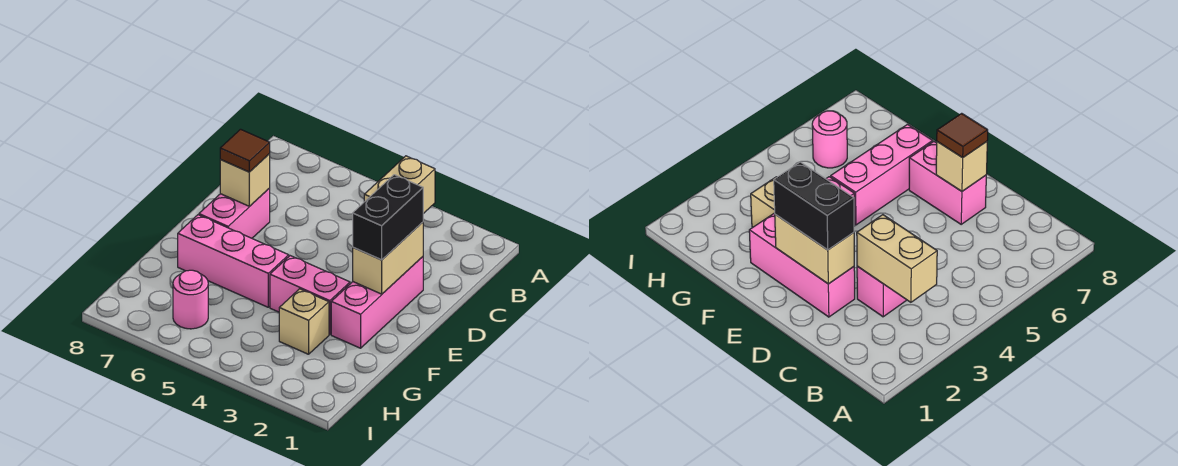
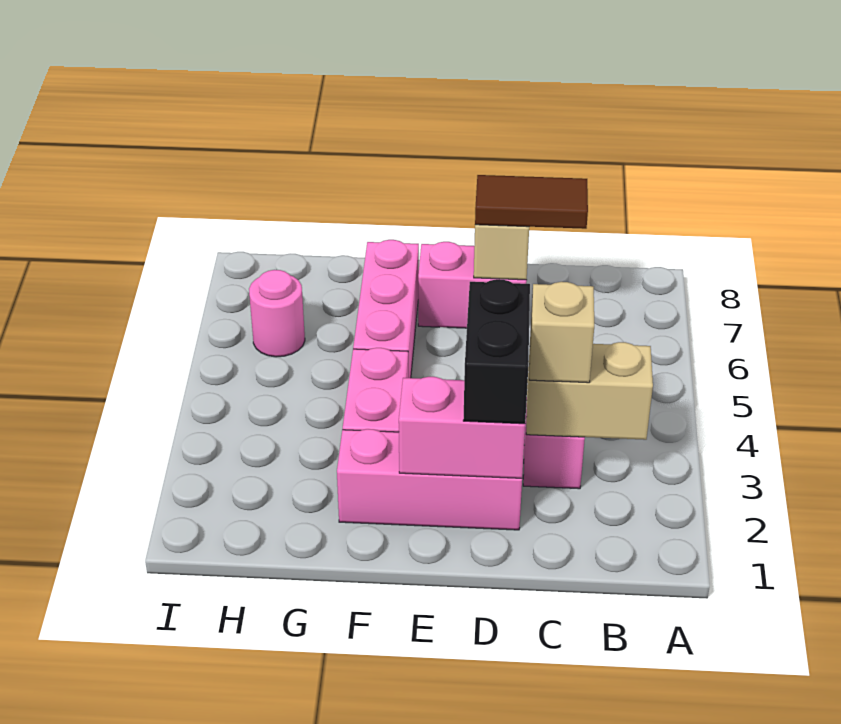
tan brick D2:E2 level 2 -> pink brick D2:E2 level 2
black brick D2:E2 level 3 -> black brick D2:D3 level 3
brown tile D7 level 3 -> brown tile C7:D7 level 3
tan brick G3 level 1 -> tan brick C3 level 3

